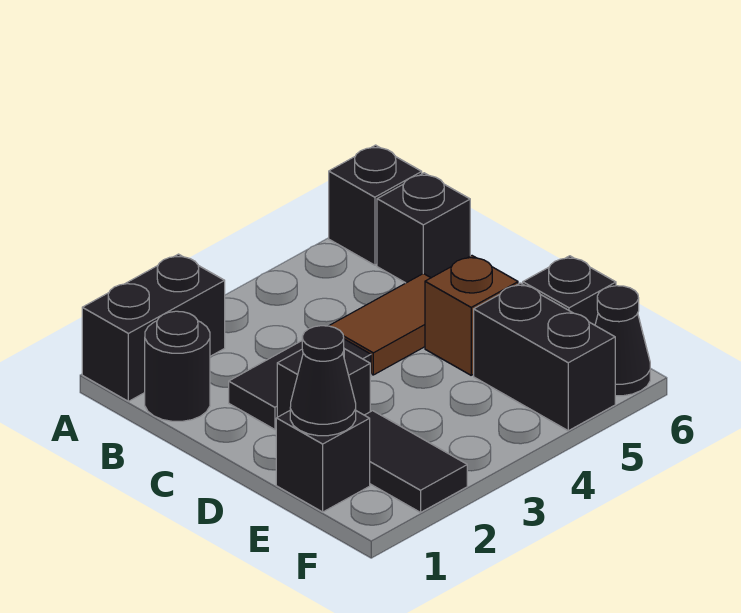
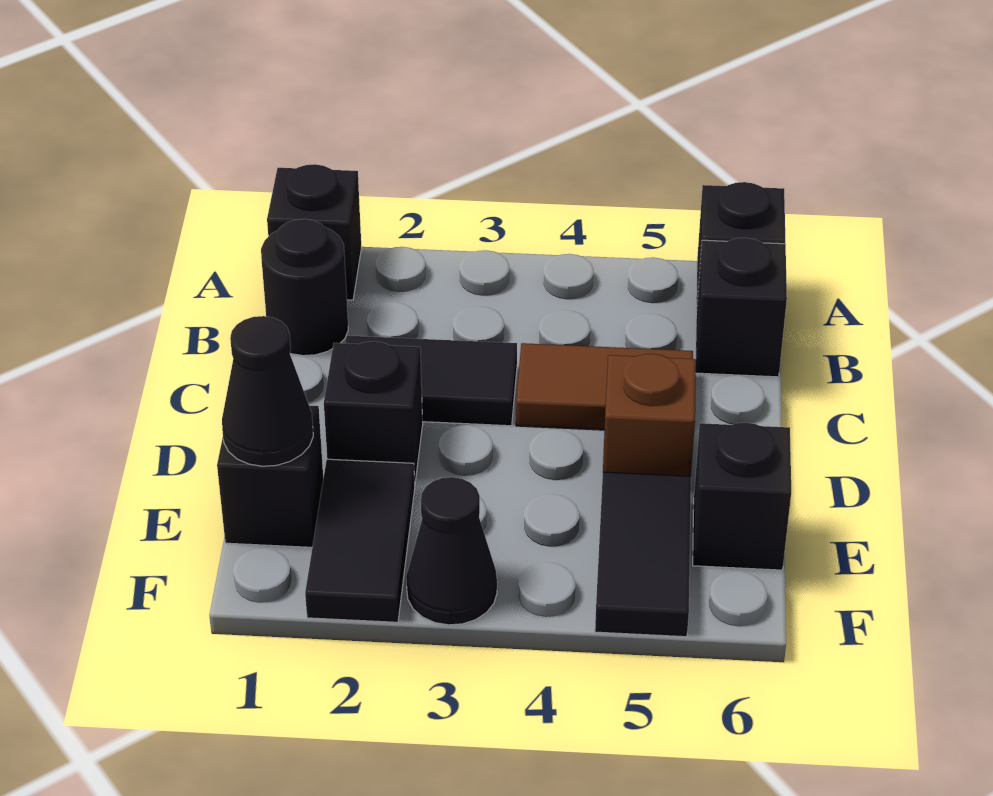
black brick A1:A2 level 1 -> black brick A1 level 1
black brick E5:F5 level 1 -> black tile E5:F5 level 1
black cone F6 level 1 -> black cone F3 level 1

